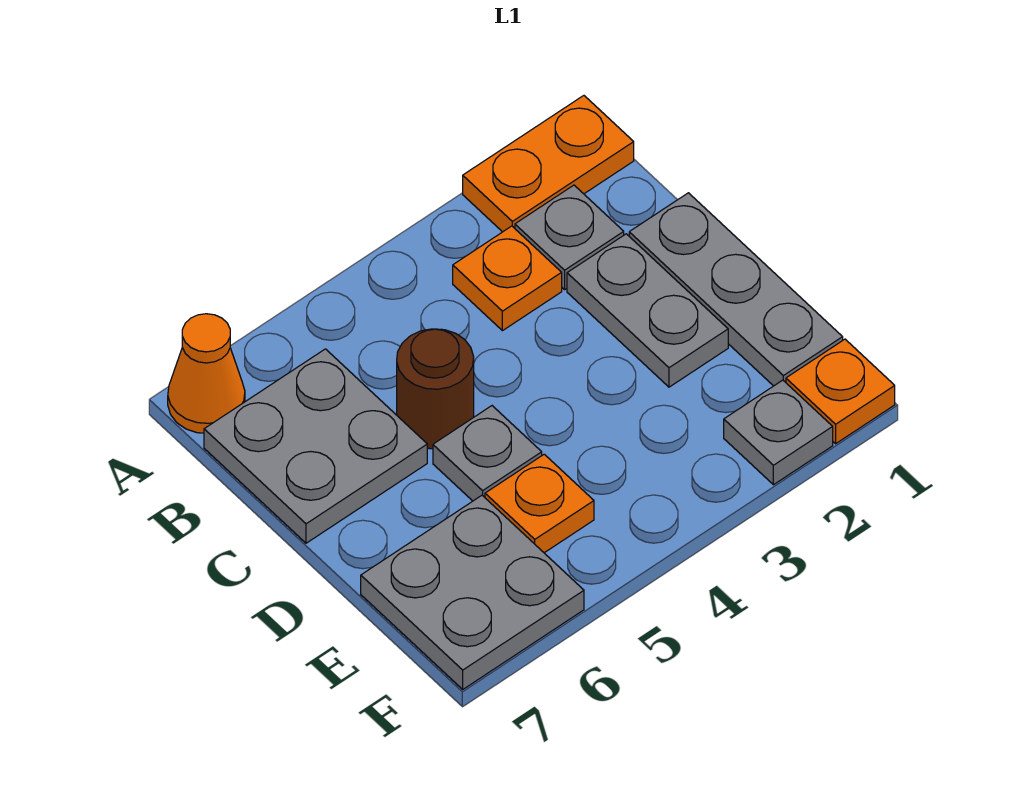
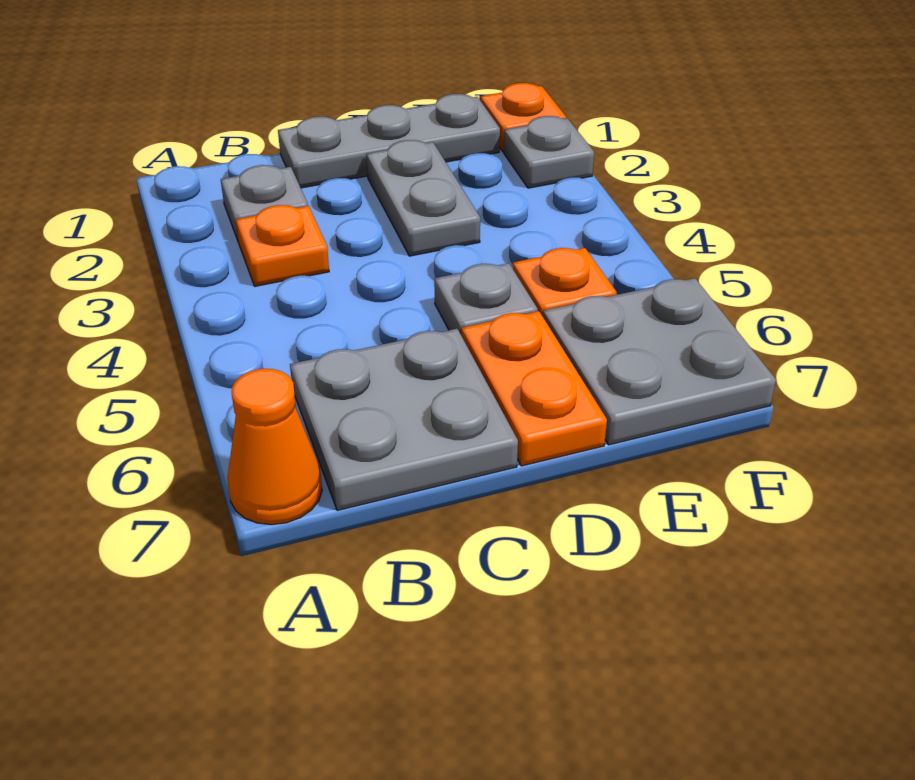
orange plate A1:A2 level 1 -> orange plate D6:D7 level 1
grey plate C2:D2 level 1 -> grey plate D2:D3 level 1
brown round brick C5 level 1 -> none

